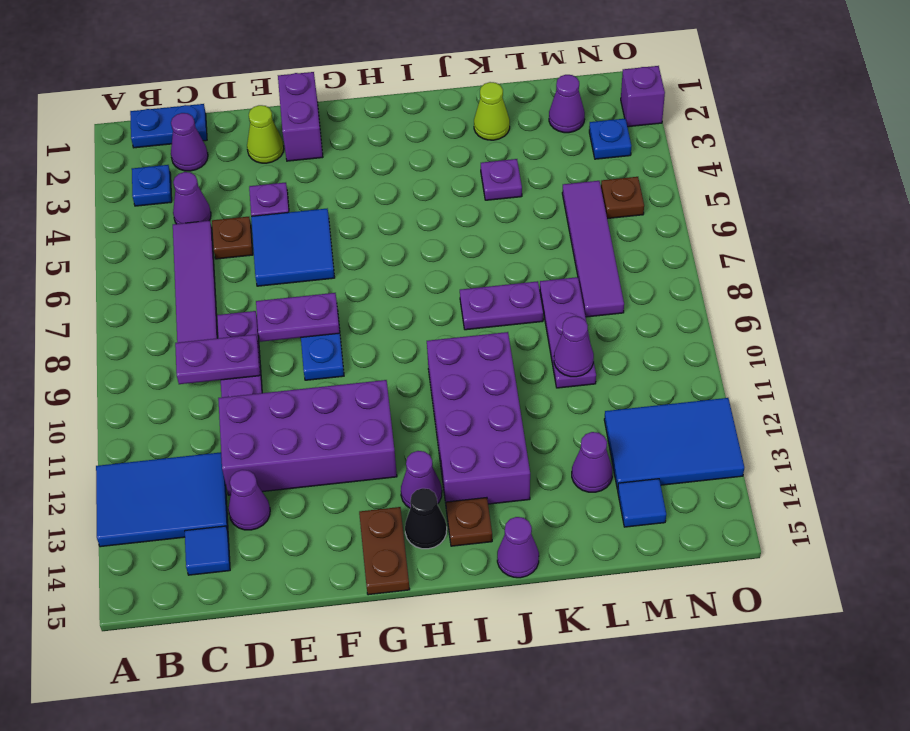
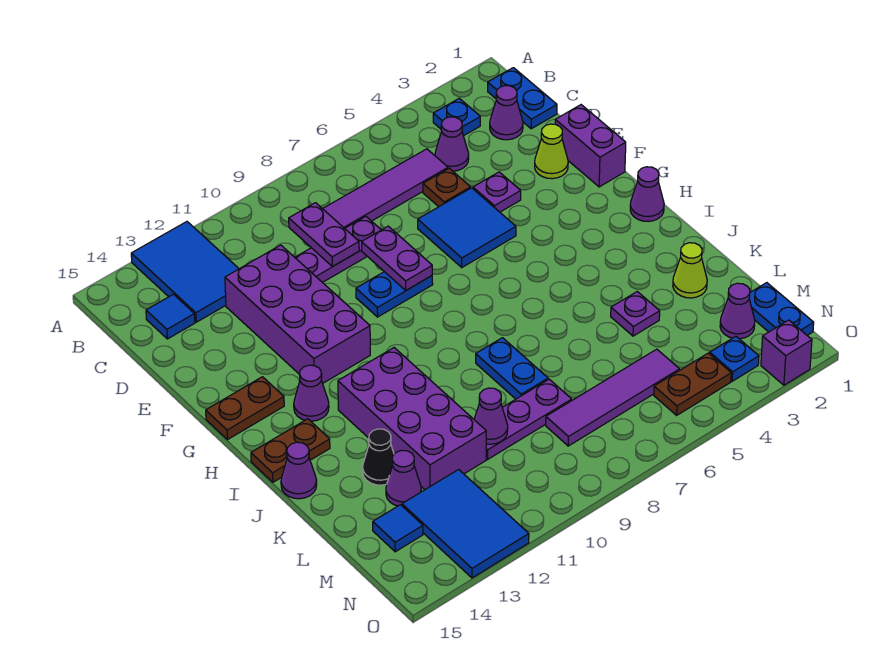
purple cone D13 level 1 -> purple cone H1 level 1
purple brick F1:F2 level 1 -> purple brick E1:F1 level 1
black cone H14 level 1 -> black cone K13 level 1
purple brick I10:J13 level 1 -> purple brick I11:L12 level 1
brown plate I14 level 1 -> brown plate I14:I15 level 1
purple plate J8:K8 level 1 -> blue plate J8:K8 level 1
none -> blue plate M1:N1 level 1
brown plate N5 level 1 -> brown plate N4:N5 level 1

